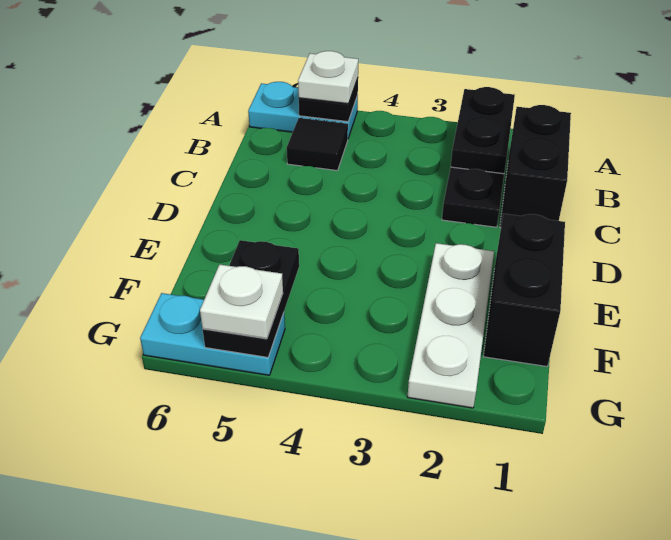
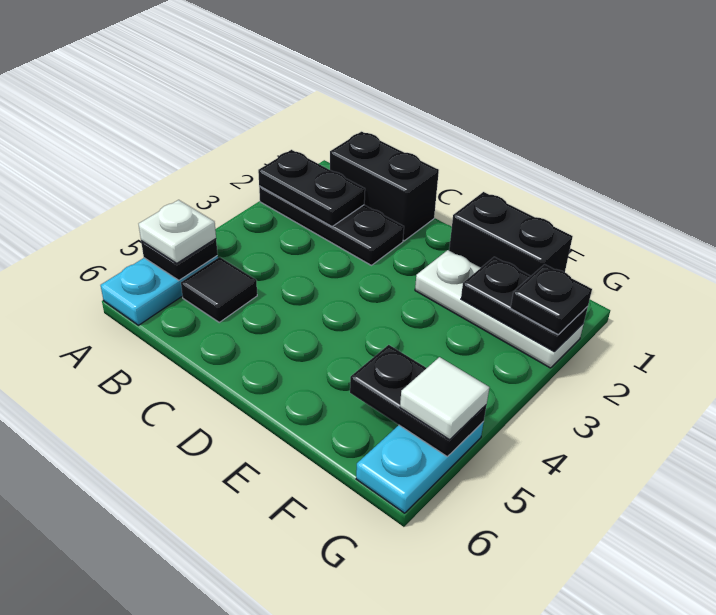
none -> black plate F2:G2 level 2
none -> black plate G2 level 3
white plate G5 level 3 -> white tile G5 level 3

